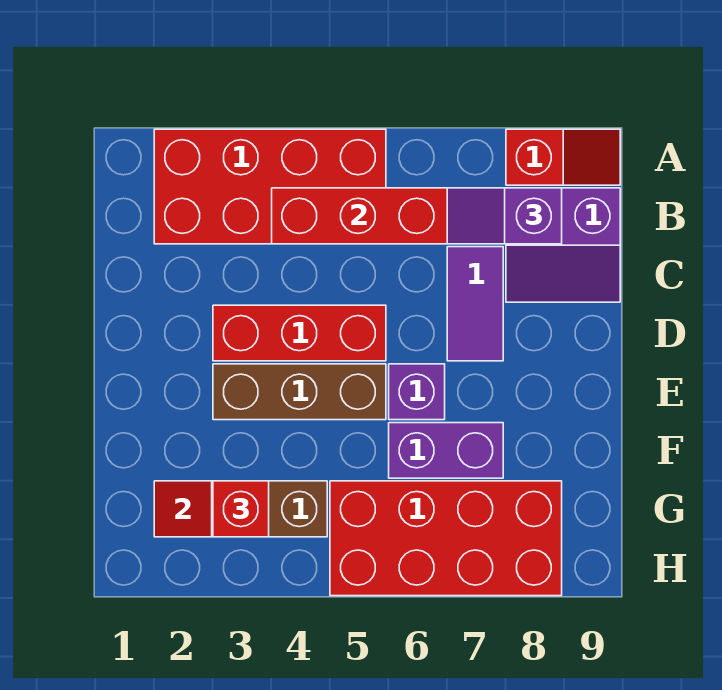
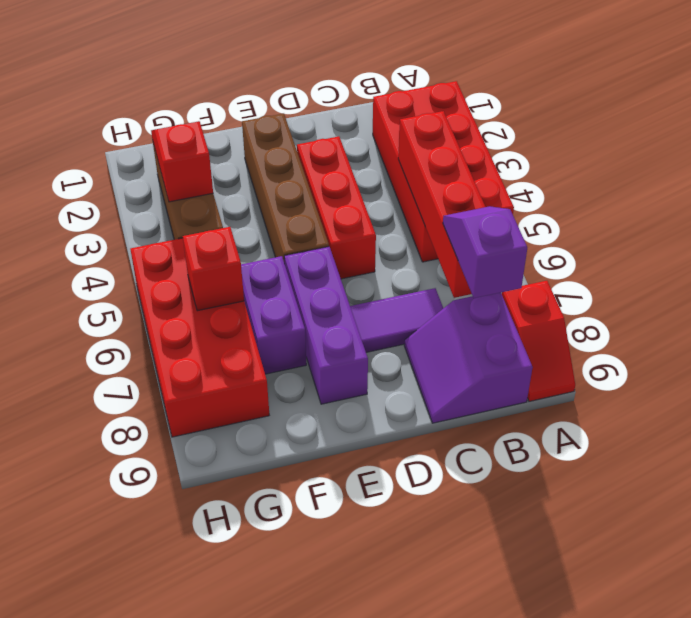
brown brick E3:E5 level 1 -> brown brick E2:E5 level 1
purple brick E6 level 1 -> purple brick E6:E8 level 1
red brick G3 level 3 -> red brick G6 level 2

